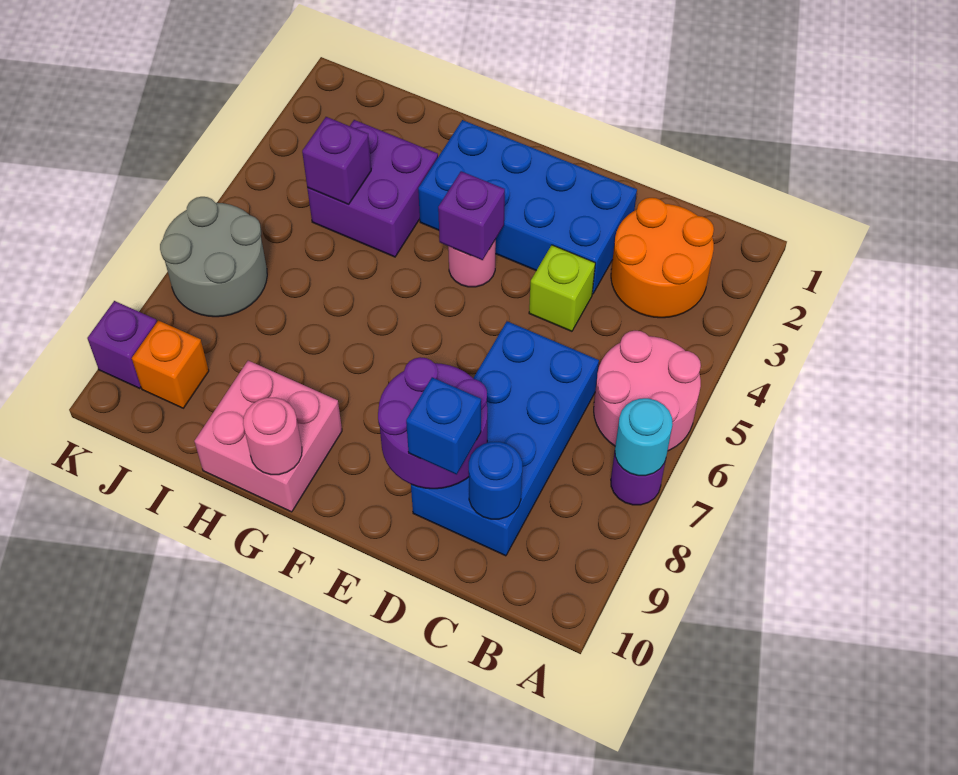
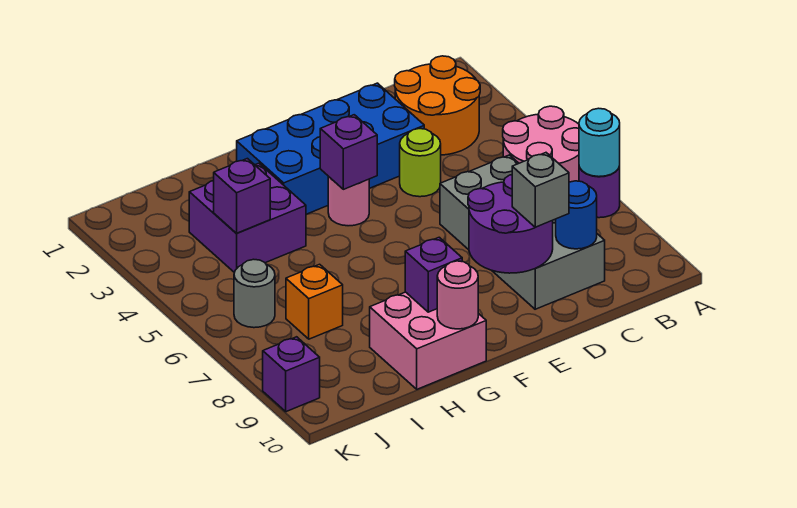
blue brick C6:D9 level 1 -> grey brick C6:D9 level 1
lime brick D4 level 1 -> lime round brick D4 level 1
blue brick D9 level 3 -> grey brick D9 level 3
none -> purple brick G9 level 2
grey round brick J6:K7 level 1 -> grey round brick J6 level 1
orange brick J9 level 1 -> orange brick I7 level 1

